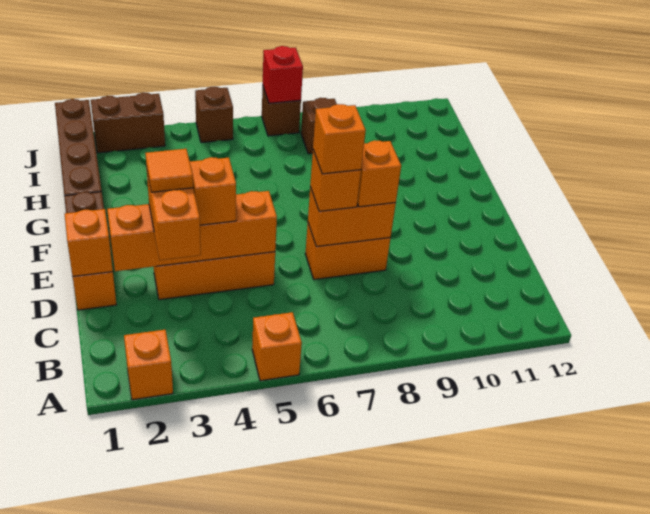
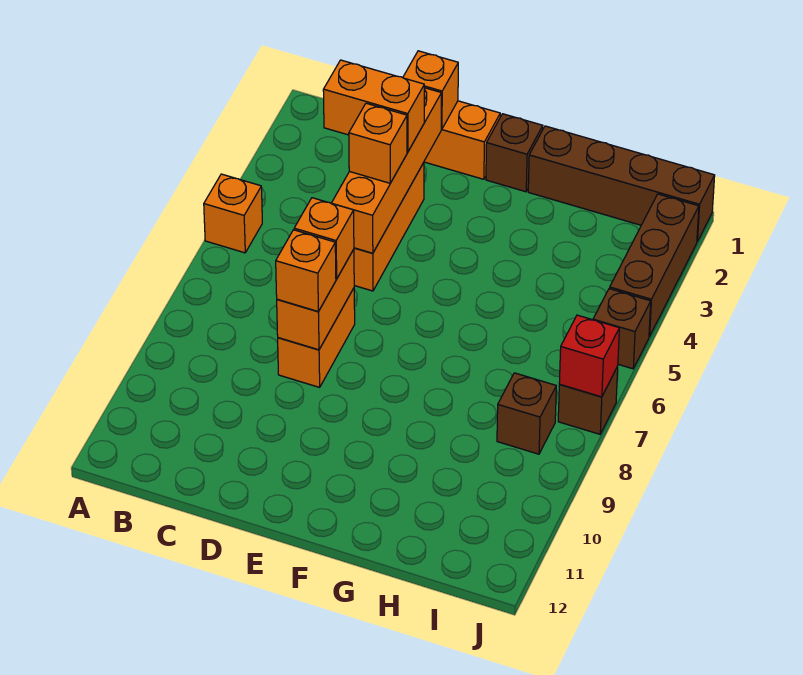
orange brick A2 level 1 -> none
orange tile D3 level 4 -> none
orange brick D7 level 4 -> none
brown brick J2:J3 level 1 -> brown brick J2:J4 level 1

